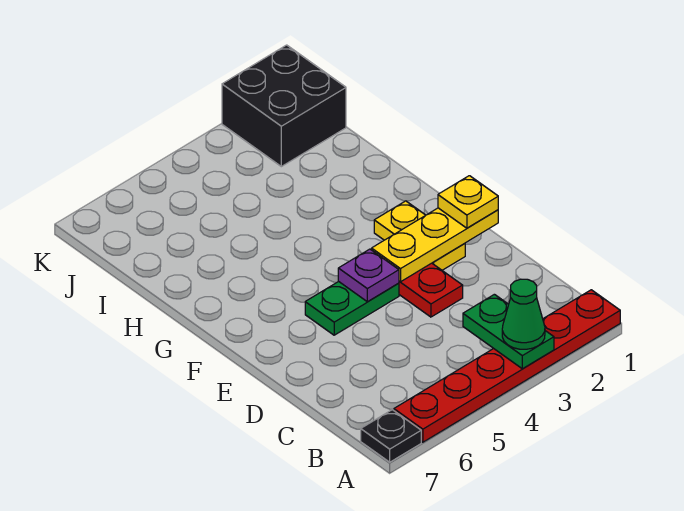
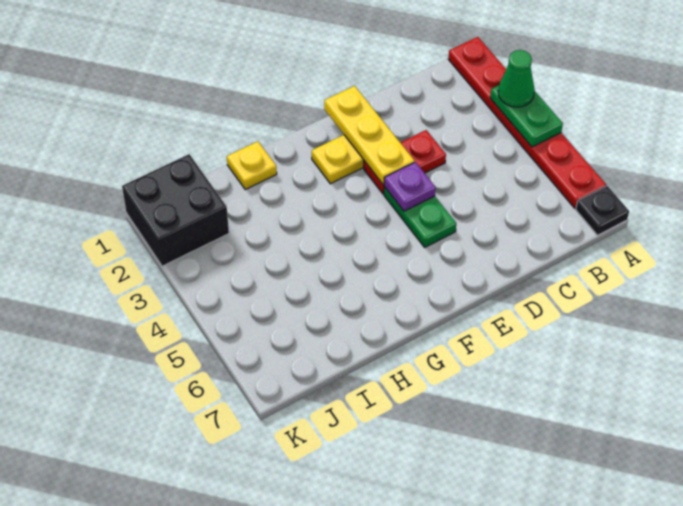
green plate A3:B3 level 2 -> green plate A3:A4 level 2
yellow plate E1 level 3 -> yellow plate H1 level 1

